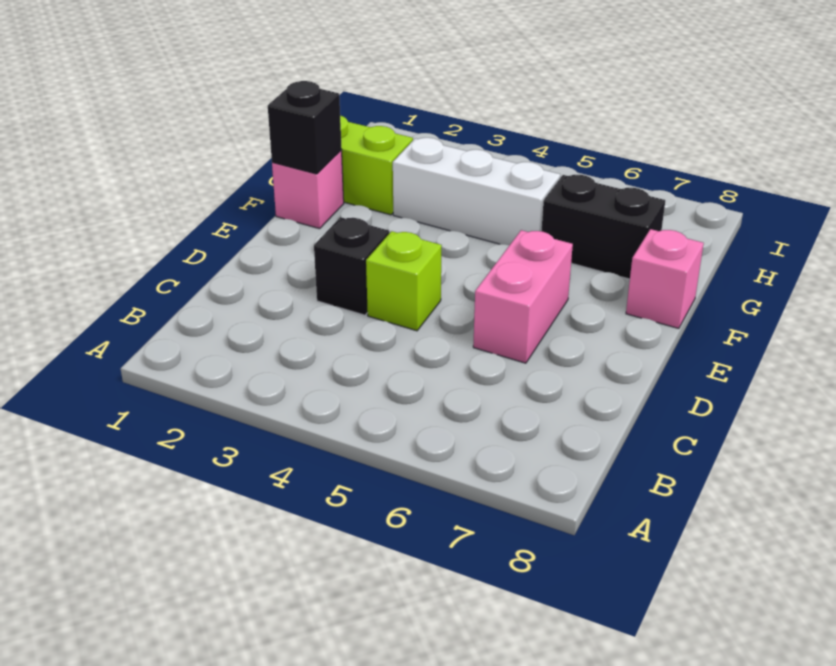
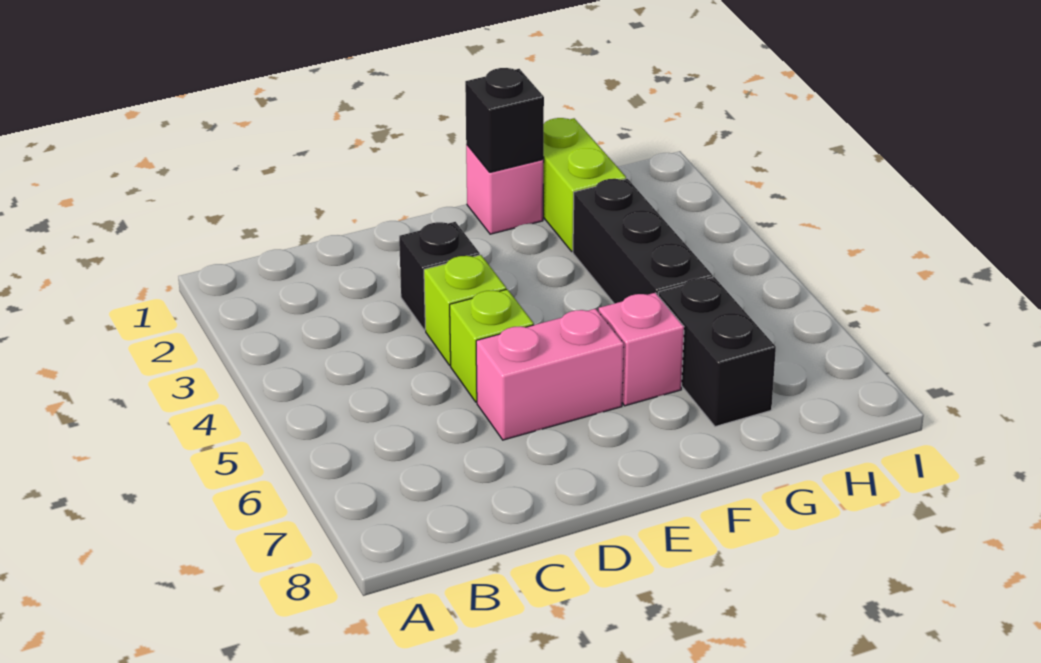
none -> lime brick D5 level 1
pink brick F8 level 1 -> pink brick F6 level 1
white brick G3:G5 level 1 -> black brick G3:G5 level 1

